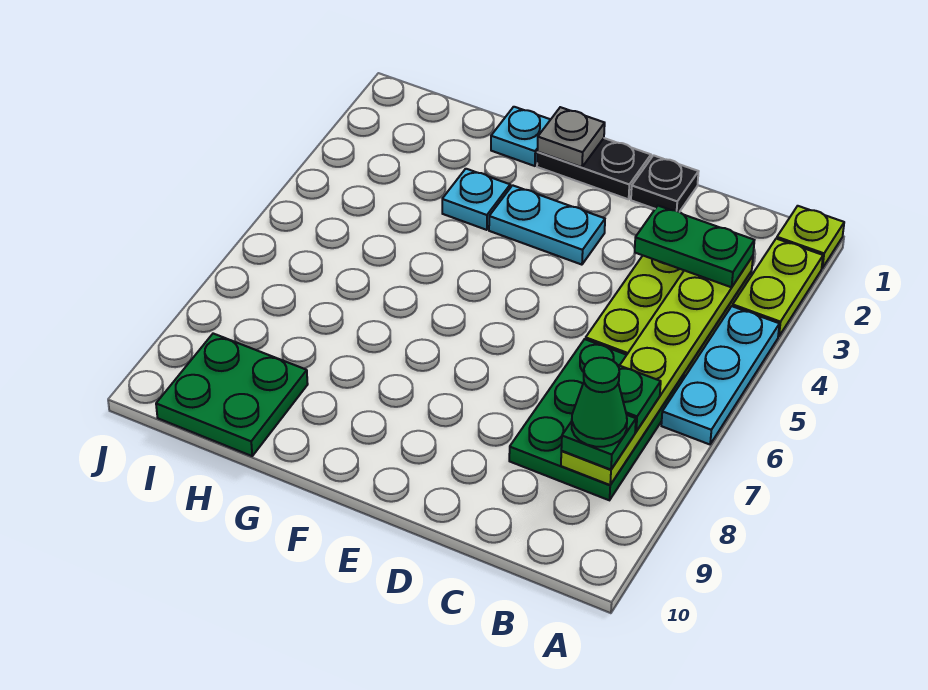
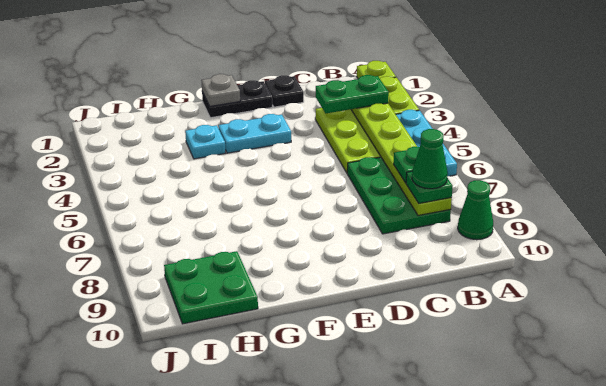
none -> green cone A9 level 1
cyan plate G1 level 1 -> none

